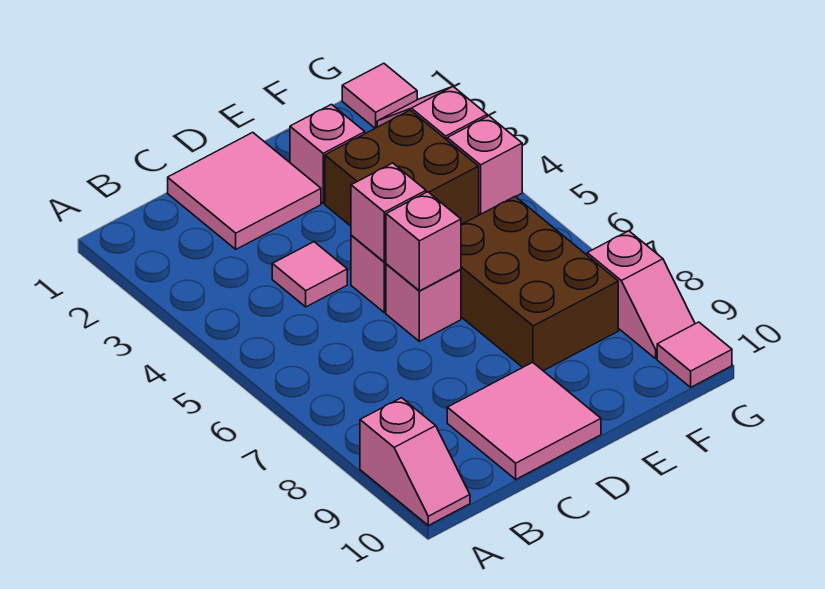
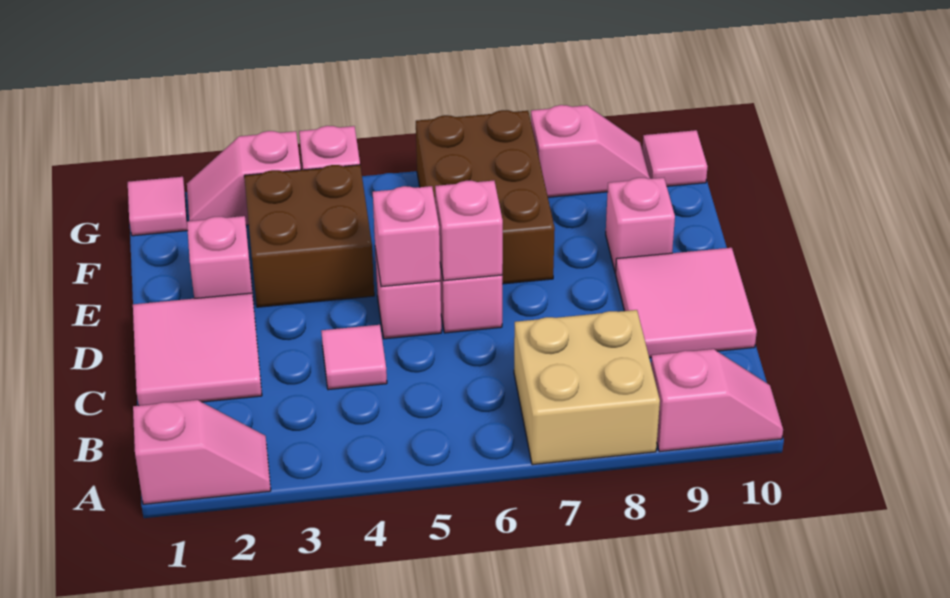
none -> pink slope A1:A2 level 1 top 1
none -> tan brick A7:B8 level 1
brown brick E6:F8 level 1 -> brown brick E6:G7 level 1
none -> pink brick E9 level 1

